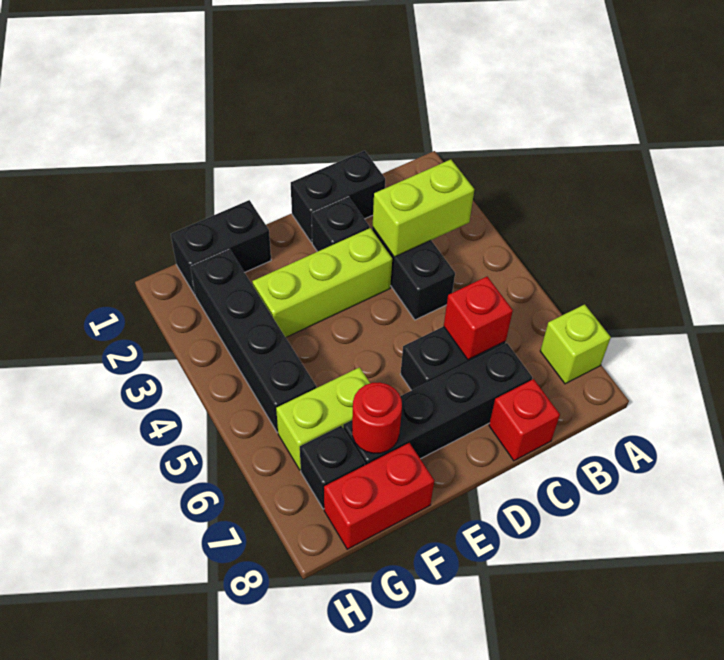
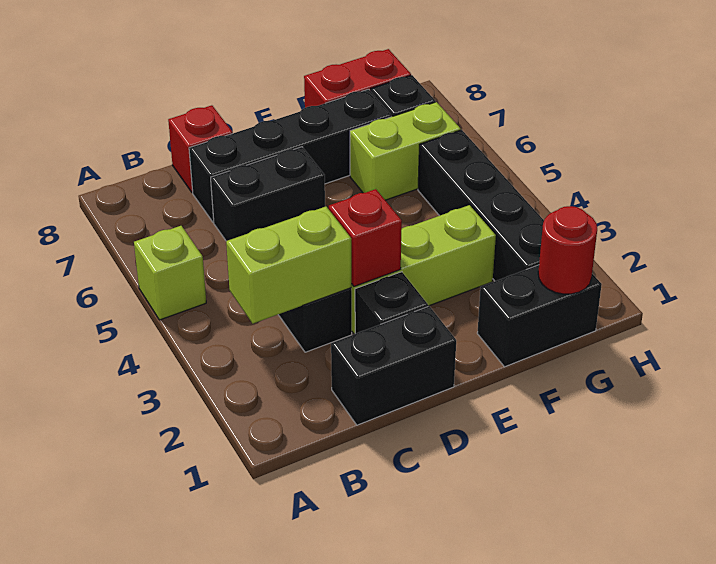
lime brick A7 level 1 -> lime brick A5 level 1
red brick C6 level 2 -> red brick D3 level 2
red round brick F7 level 2 -> red round brick G1 level 2

